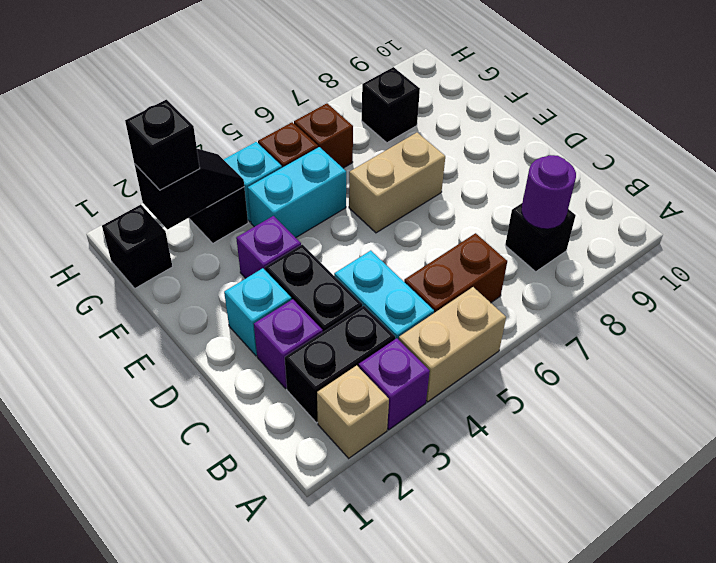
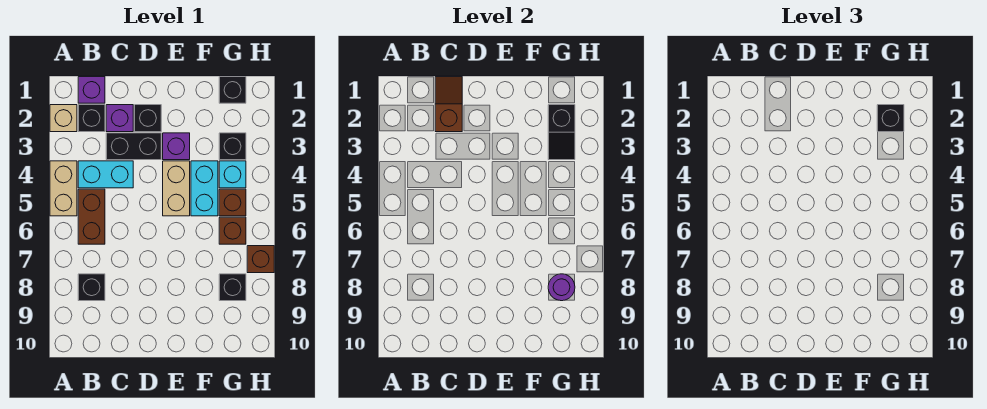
purple brick A3 level 1 -> purple brick B1 level 1
black brick B2:B3 level 1 -> black brick B2 level 1
purple round brick B8 level 2 -> purple round brick G8 level 2
none -> brown slope C1:C2 level 2 top 2
cyan brick D2 level 1 -> black brick D2 level 1
tan brick E6:E7 level 1 -> tan brick E4:E5 level 1
none -> brown brick H7 level 1

